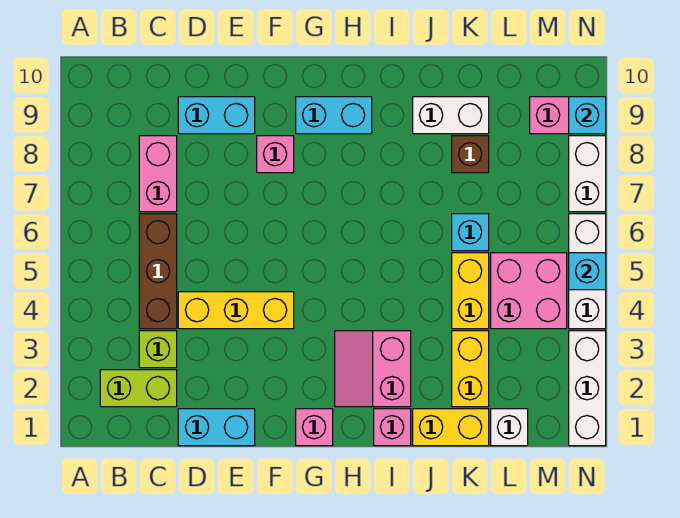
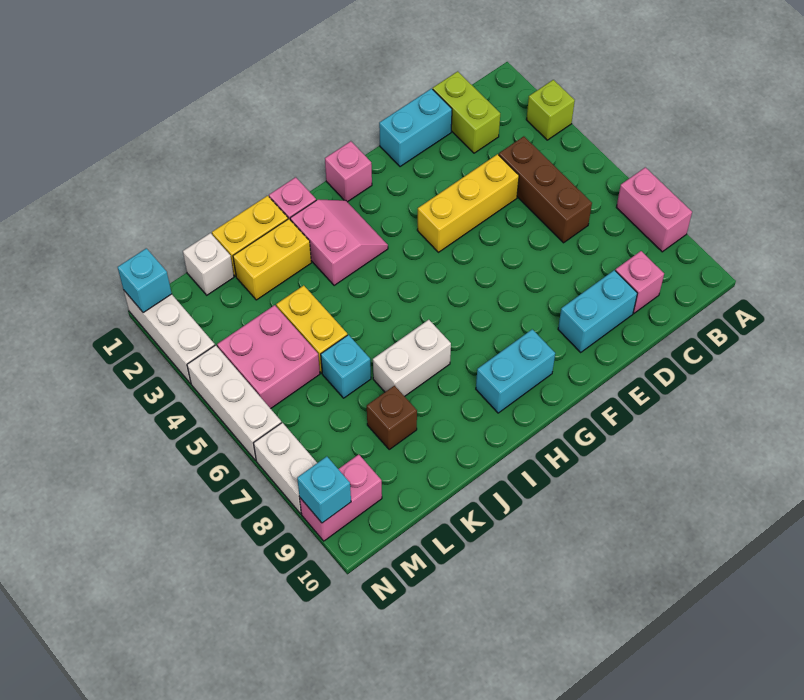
lime brick B2:C2 level 1 -> lime brick C1:C2 level 1
lime brick C3 level 1 -> lime brick A3 level 1
pink brick C7:C8 level 1 -> pink brick A7:A8 level 1
pink brick F8 level 1 -> pink brick C9 level 1
white brick J9:K9 level 1 -> white brick I7:J7 level 1
yellow brick K2:K3 level 1 -> yellow brick J2:K2 level 1
cyan brick N5 level 2 -> cyan brick N1 level 2

